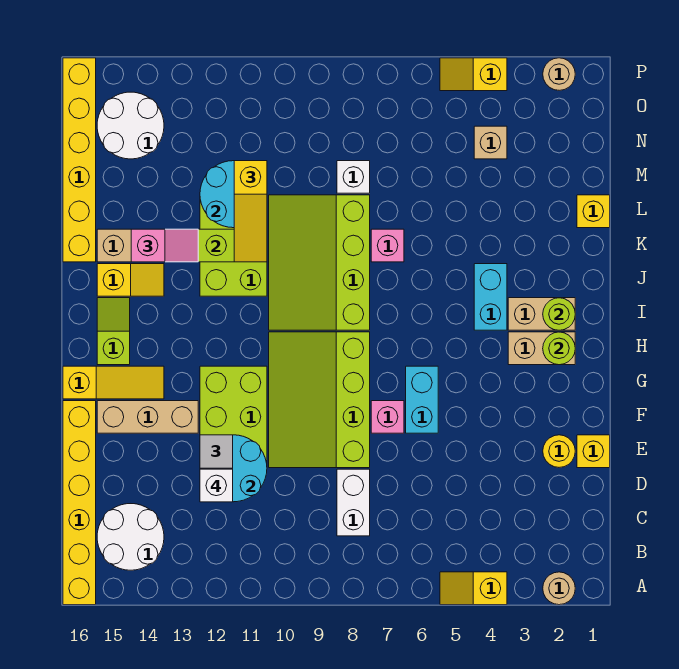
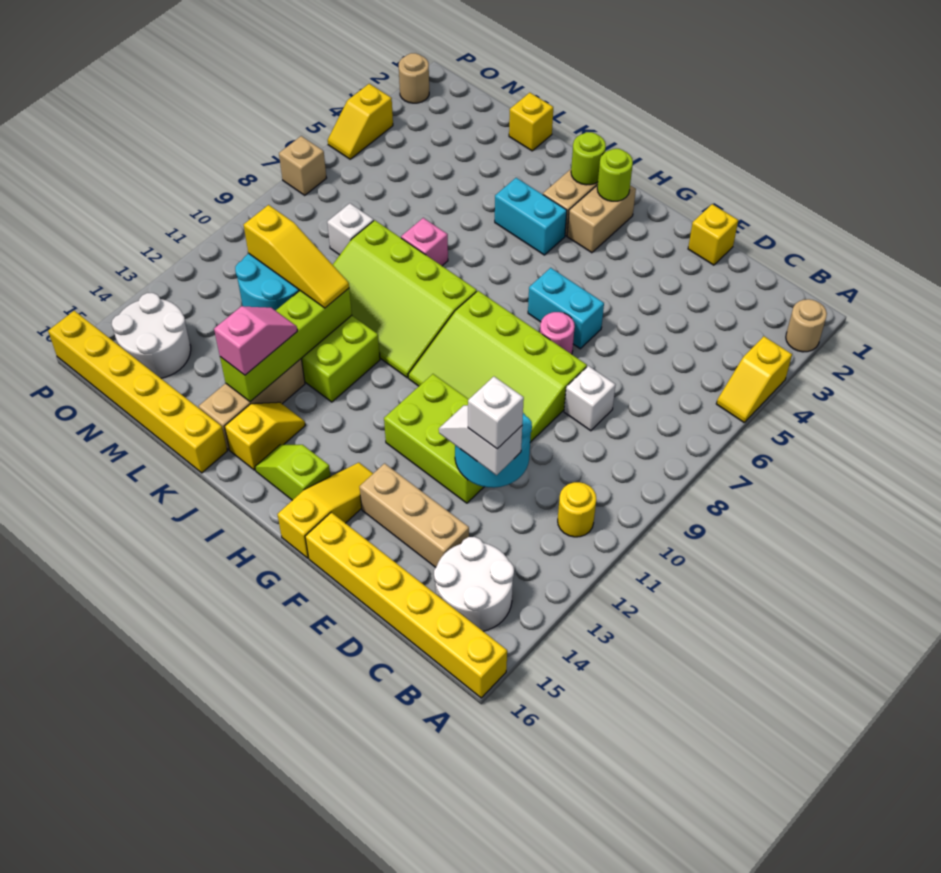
white brick C8:D8 level 1 -> white brick D8 level 1
yellow round brick E2 level 1 -> yellow round brick B11 level 1
pink brick F7 level 1 -> pink round brick F7 level 1
tan brick F13:F15 level 1 -> tan brick D14:F14 level 1
tan brick N4 level 1 -> tan brick P7 level 1

